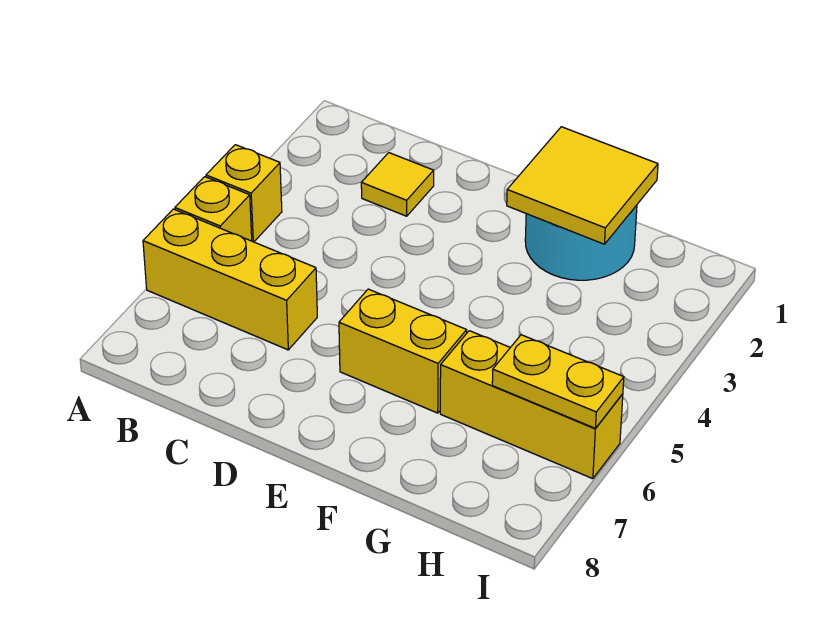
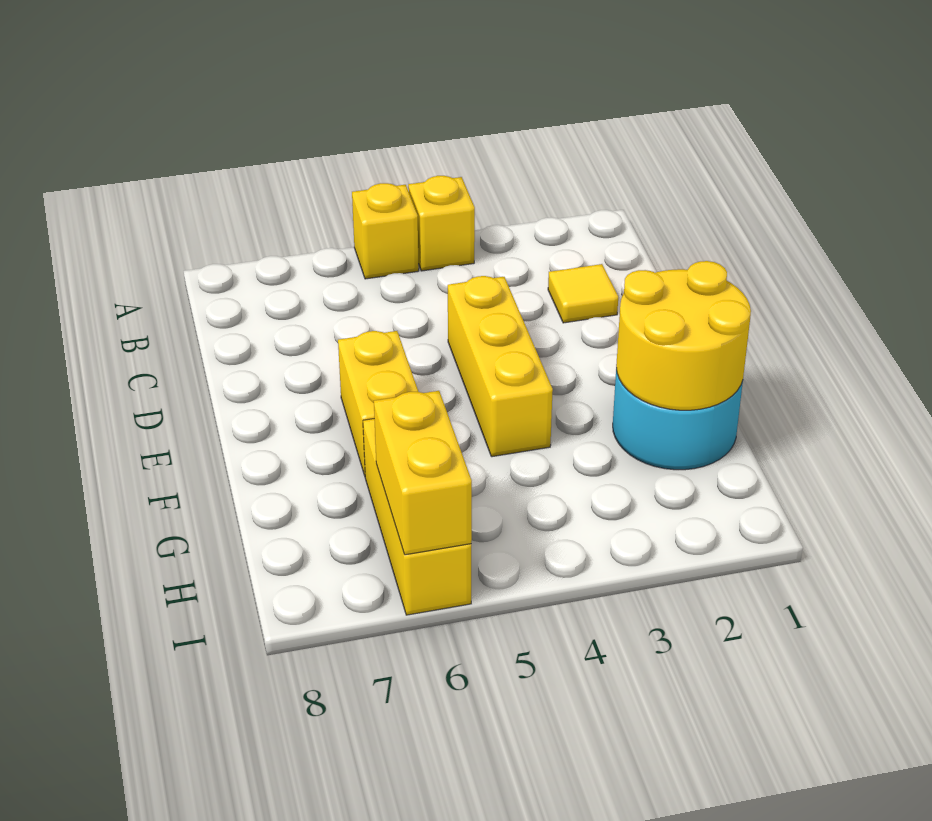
yellow brick A6:C6 level 1 -> yellow brick D4:F4 level 1
yellow tile F1:G2 level 2 -> yellow round brick F1:G2 level 2
yellow plate H6:I6 level 2 -> yellow brick H6:I6 level 2

